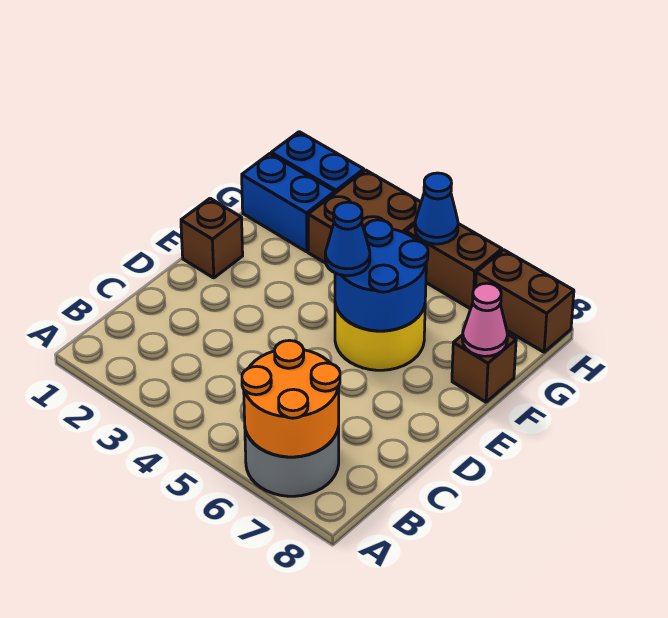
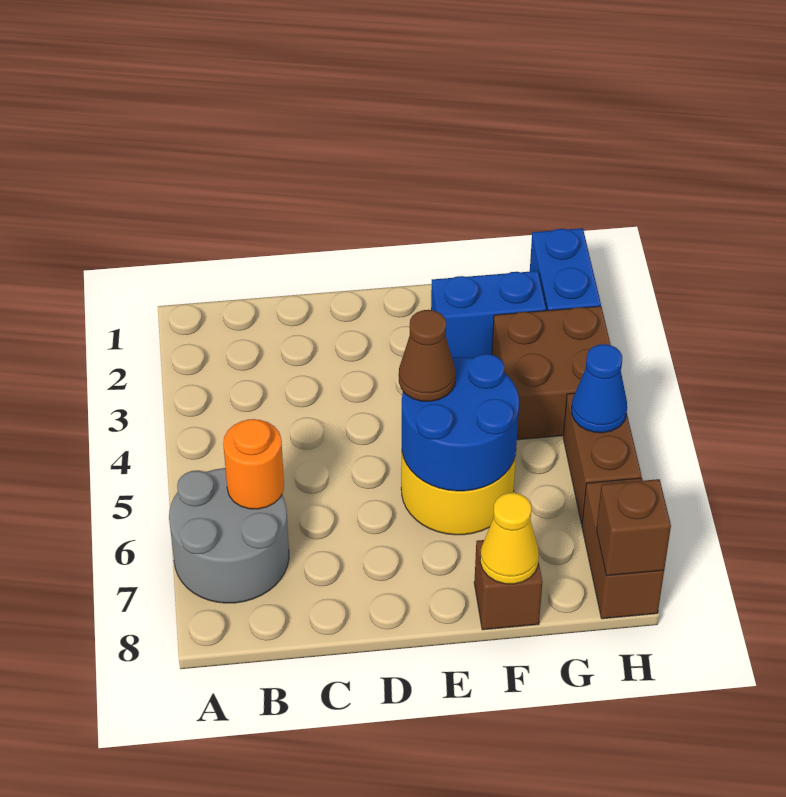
orange round brick A6:B7 level 2 -> orange round brick B6 level 2
brown brick E1 level 1 -> brown brick H8 level 2
blue cone E5 level 3 -> brown cone E5 level 3
pink cone F8 level 2 -> yellow cone F8 level 2
blue brick G1:G2 level 1 -> blue brick F2:G2 level 1

